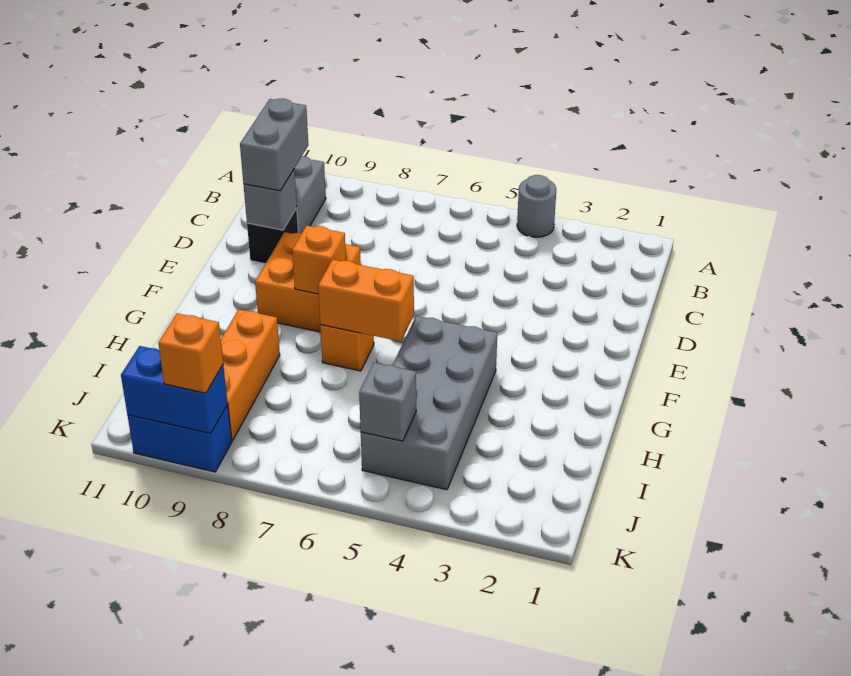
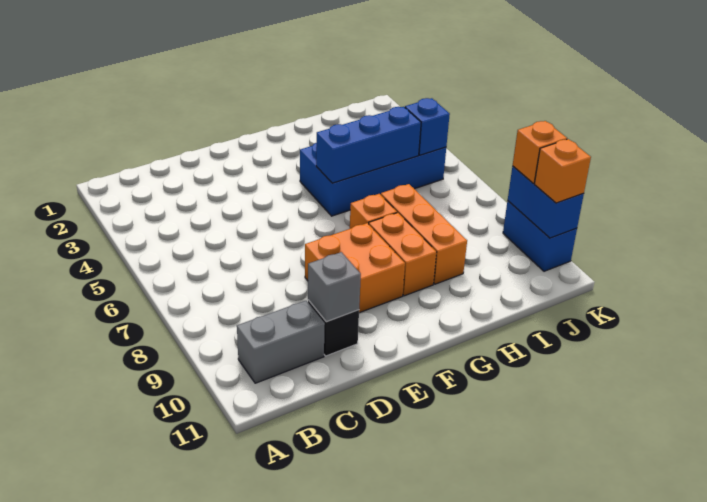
grey round brick A4 level 1 -> none
grey brick C10:D10 level 3 -> none
orange brick F8 level 2 -> orange brick K10 level 3
grey brick G4:J5 level 1 -> blue brick G4:J5 level 1
none -> blue brick G5:I5 level 2
orange brick G6:G7 level 2 -> orange brick G8:G9 level 1
orange brick H9:J9 level 1 -> orange brick H7:H9 level 1
grey brick J5 level 2 -> blue brick J5 level 2

